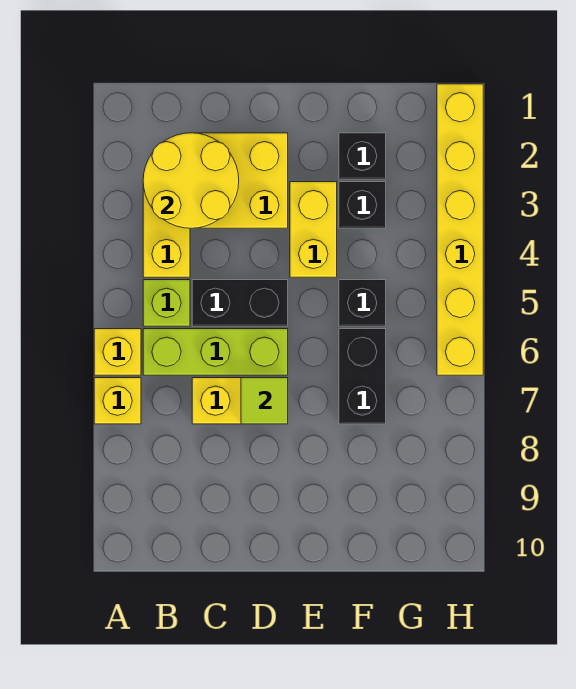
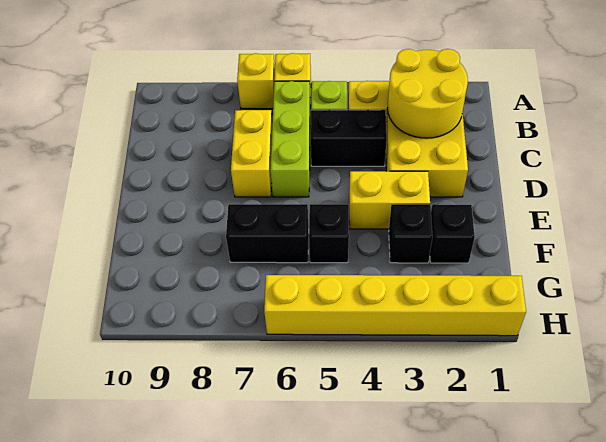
black brick C5:D5 level 1 -> black brick C4:C5 level 1
lime tile D7 level 2 -> none

